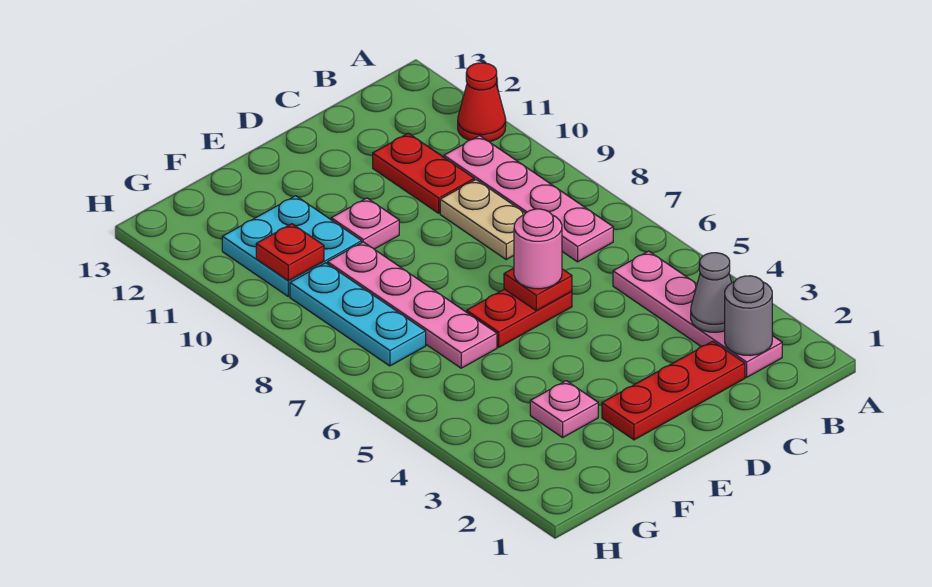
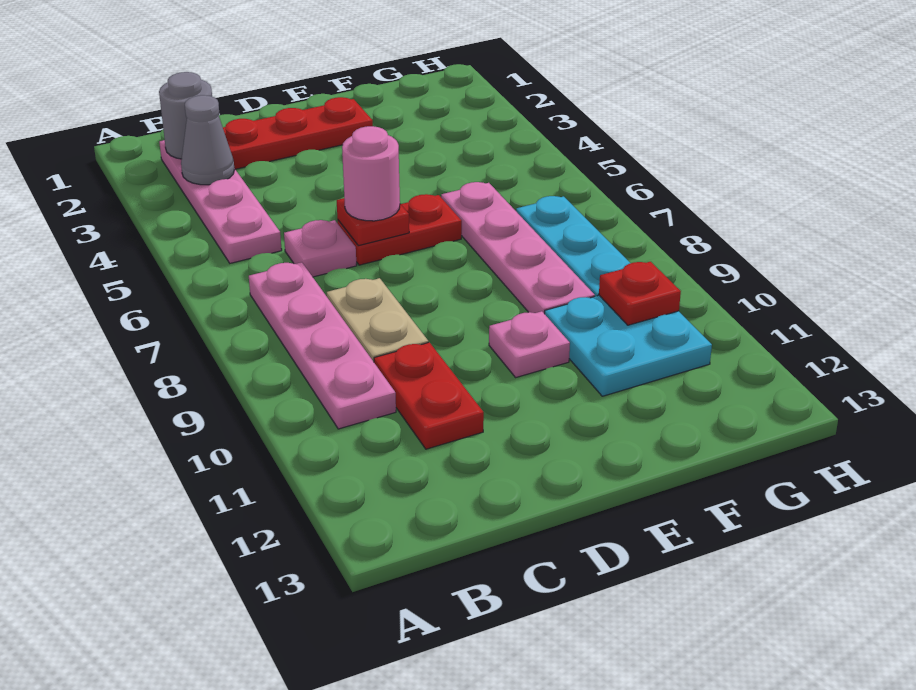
red cone A11 level 1 -> none
pink plate F3 level 1 -> pink plate C6 level 1

